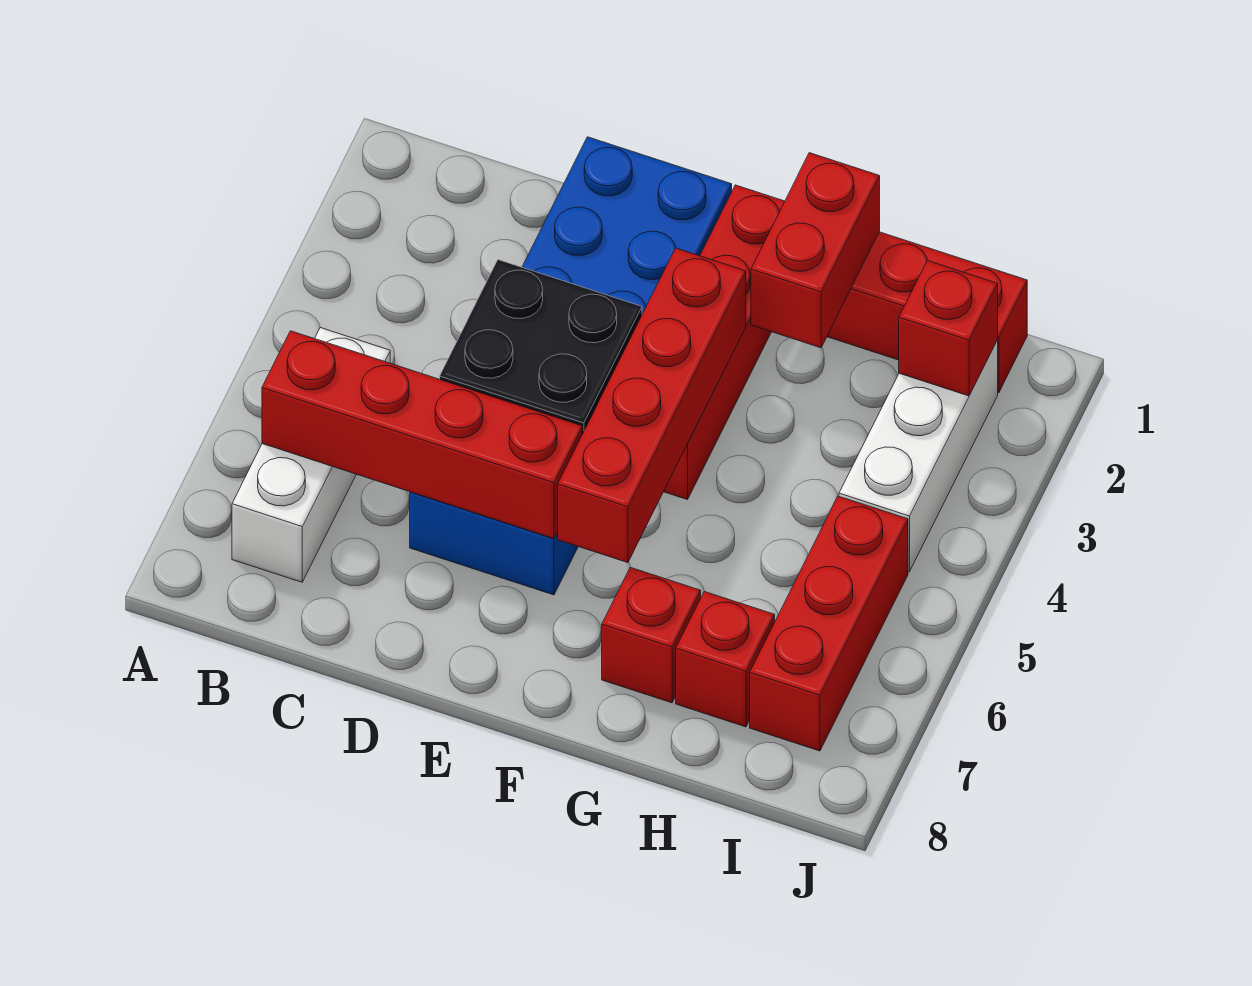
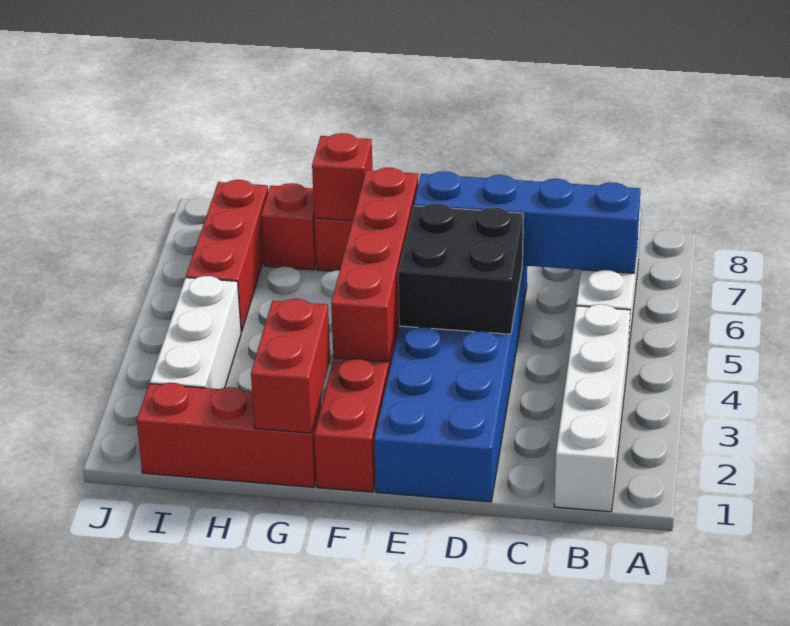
none -> white brick B1:B4 level 1
red brick B6:E6 level 2 -> blue brick B6:E6 level 2
red brick I2 level 2 -> red brick G7 level 2

